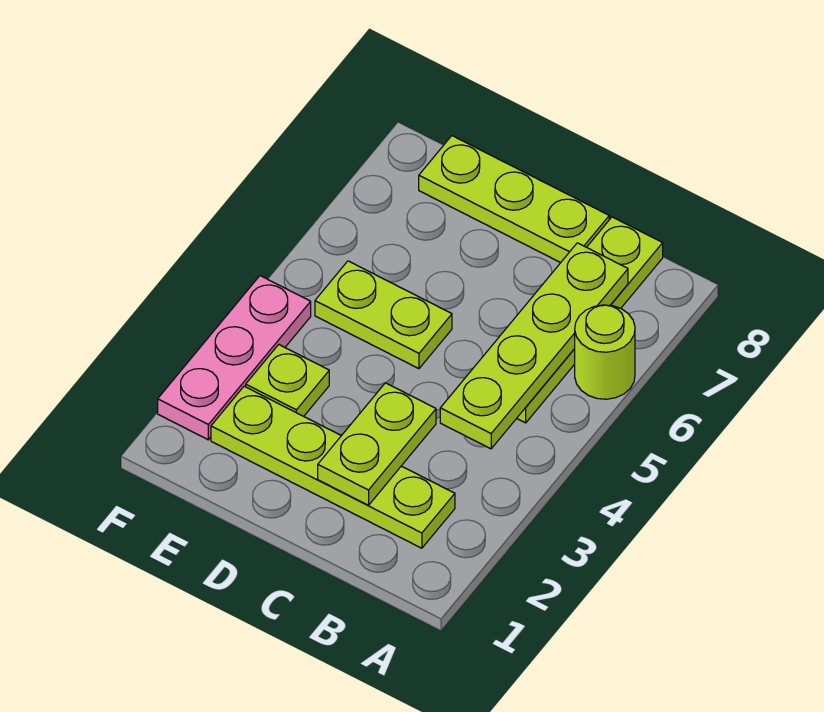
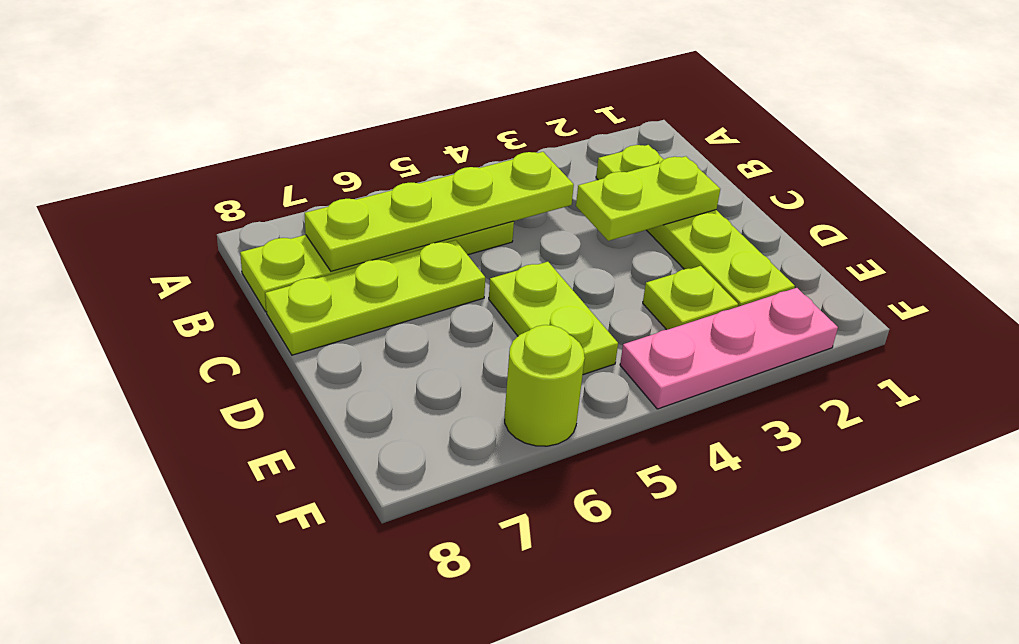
lime round brick A6 level 1 -> lime round brick F6 level 1
lime plate C8:E8 level 1 -> lime plate C6:C8 level 1

